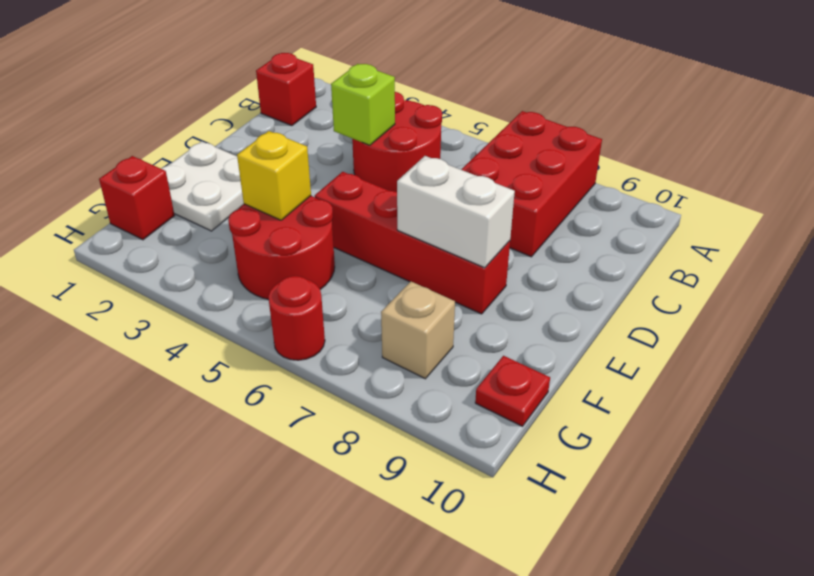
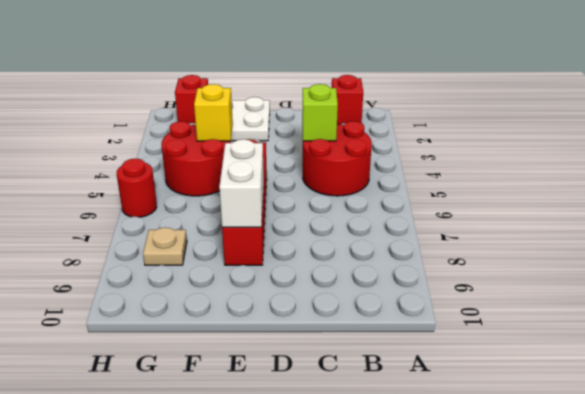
red brick A7:C8 level 1 -> none
tan brick G8 level 1 -> tan plate G8 level 1
red plate G10 level 1 -> none

